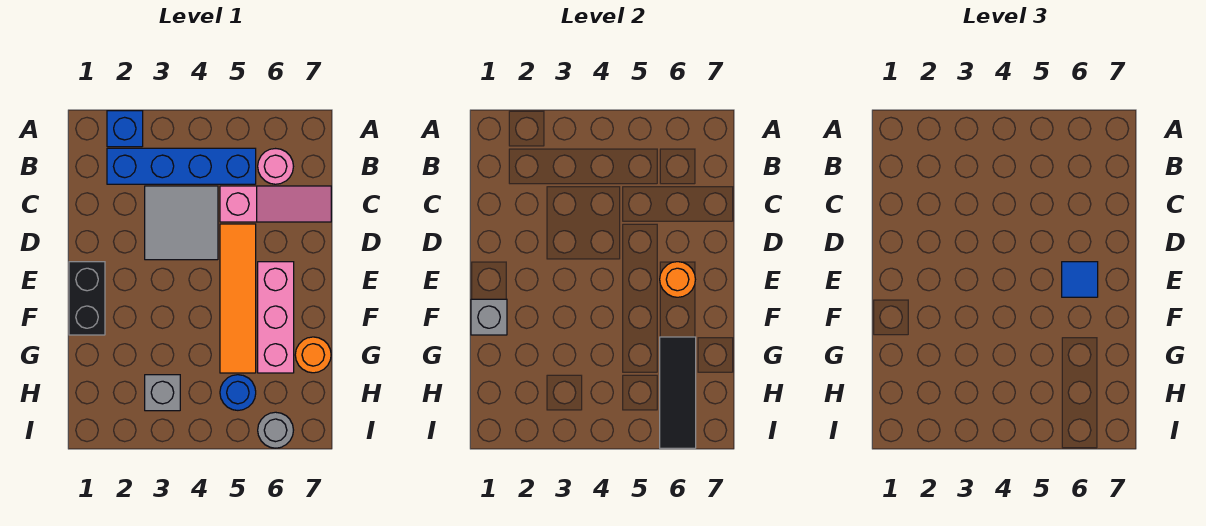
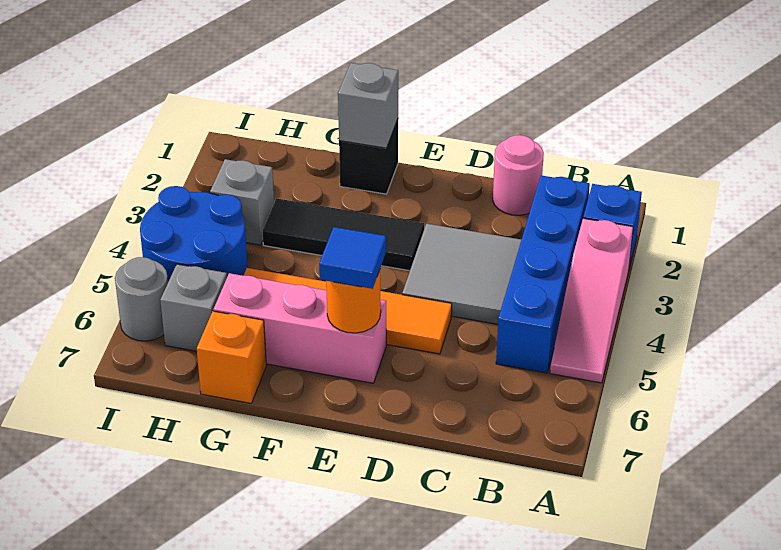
pink round brick B6 level 1 -> pink round brick C1 level 1
pink slope C5:C7 level 1 top 5 -> pink slope A3:A5 level 1 top 3
black brick E1:F1 level 1 -> black brick F1 level 1
black tile G6:I6 level 2 -> black tile E3:G3 level 1
orange round brick G7 level 1 -> orange brick G7 level 1
blue round brick H5 level 1 -> blue round brick H4:I5 level 1
none -> grey brick H6 level 1

